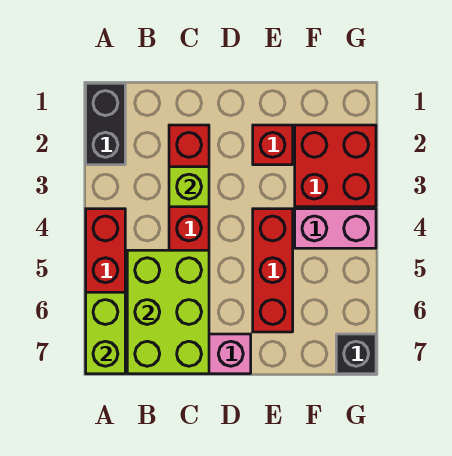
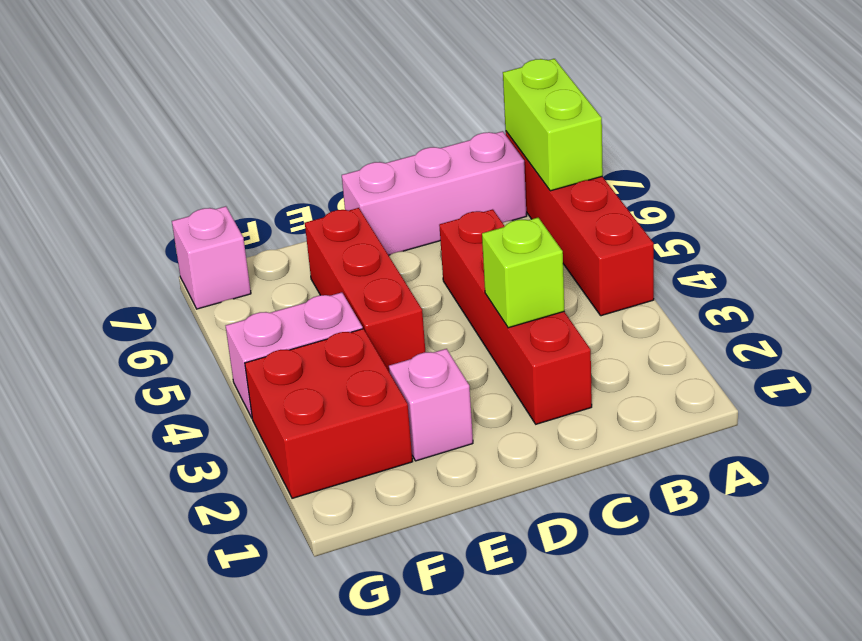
black brick A1:A2 level 1 -> none
lime brick B5:C7 level 2 -> none
red brick E2 level 1 -> pink brick E2 level 1
black brick G7 level 1 -> pink brick G7 level 1

